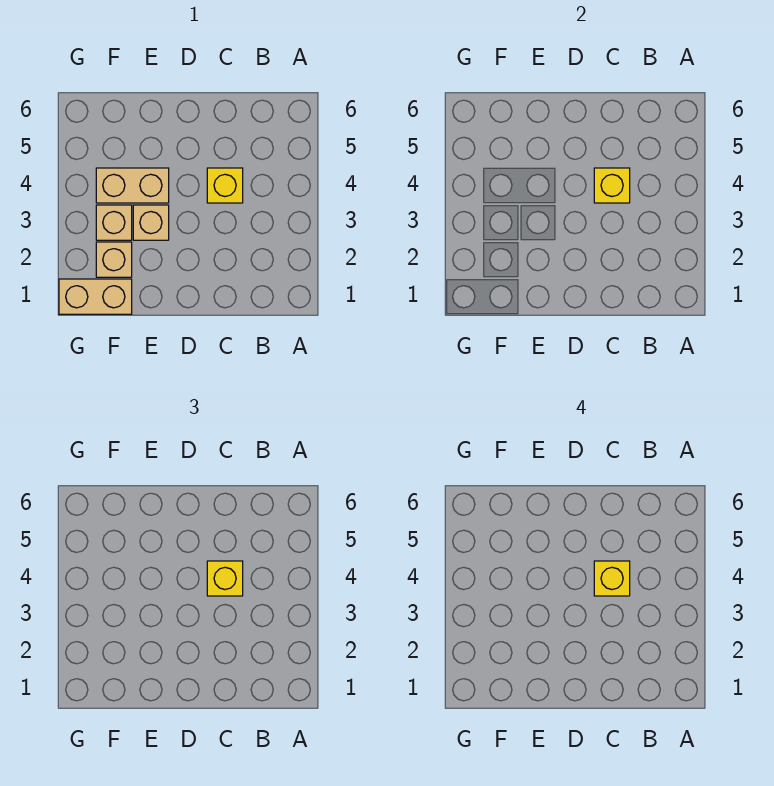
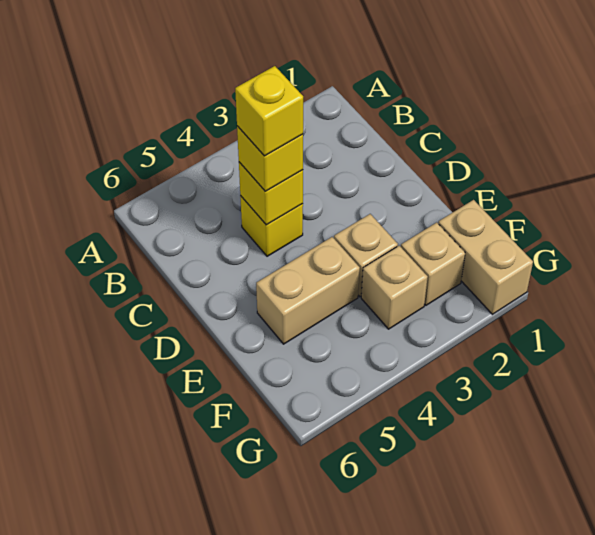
tan brick E4:F4 level 1 -> tan brick E4:E5 level 1

